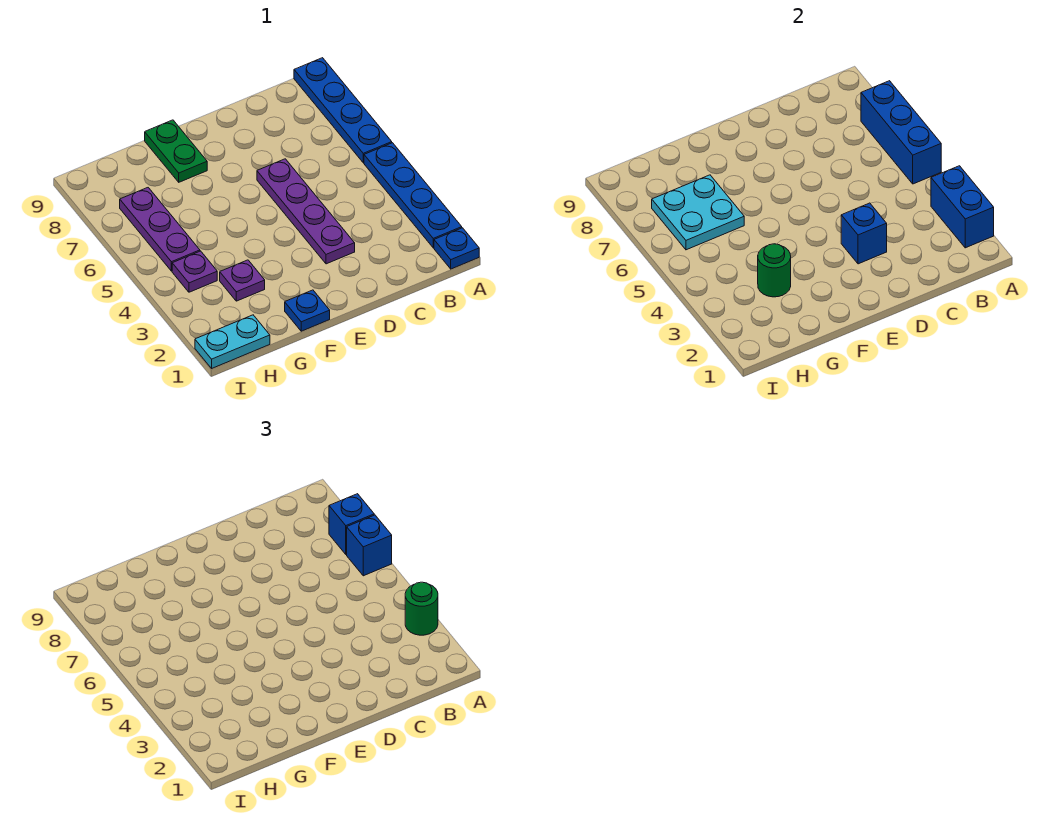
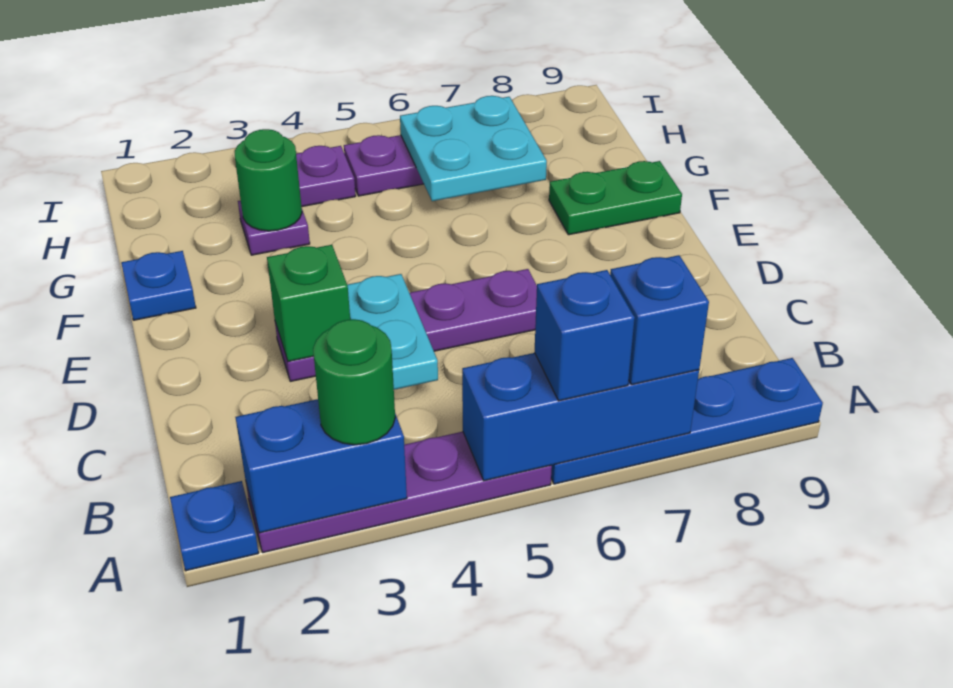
blue plate A2:A5 level 1 -> purple plate A2:A5 level 1
blue brick D3 level 2 -> green brick D3 level 2
cyan plate H1:I1 level 1 -> cyan plate C4:D4 level 2

